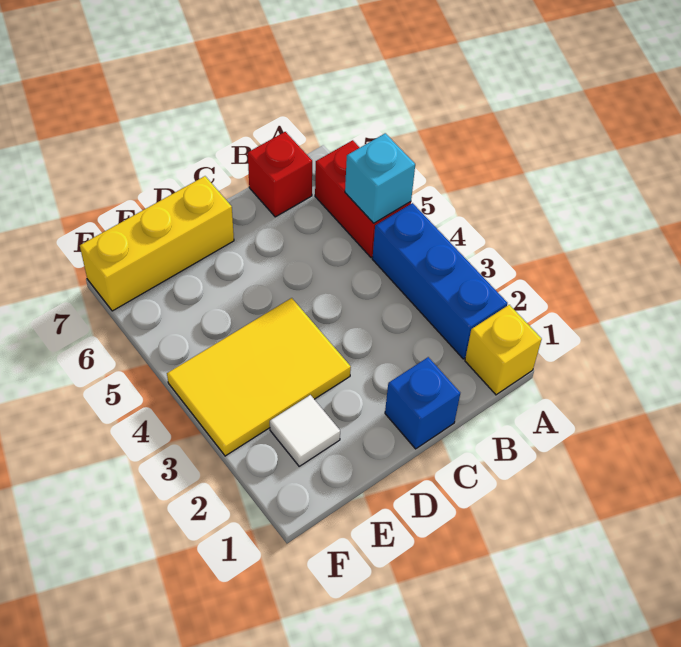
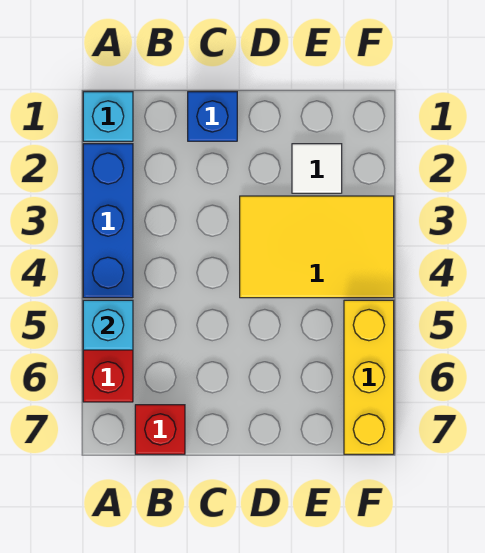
yellow brick A1 level 1 -> cyan brick A1 level 1
yellow brick D7:F7 level 1 -> yellow brick F5:F7 level 1

